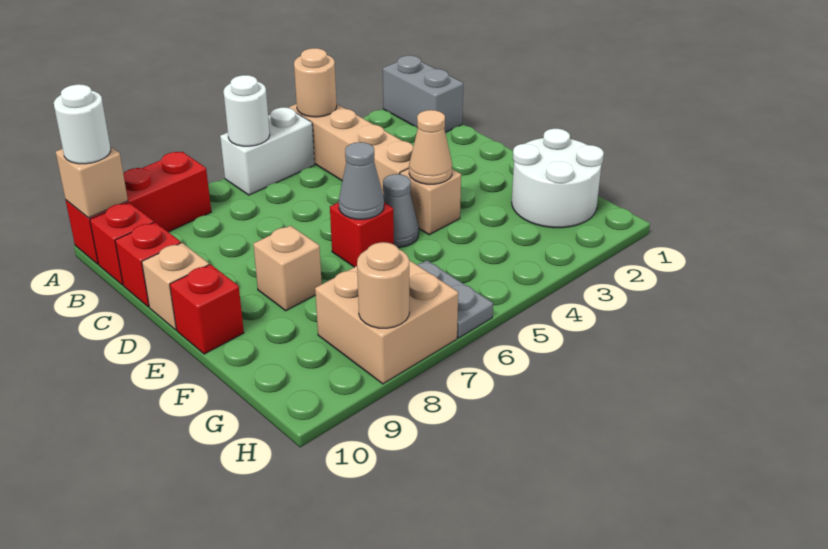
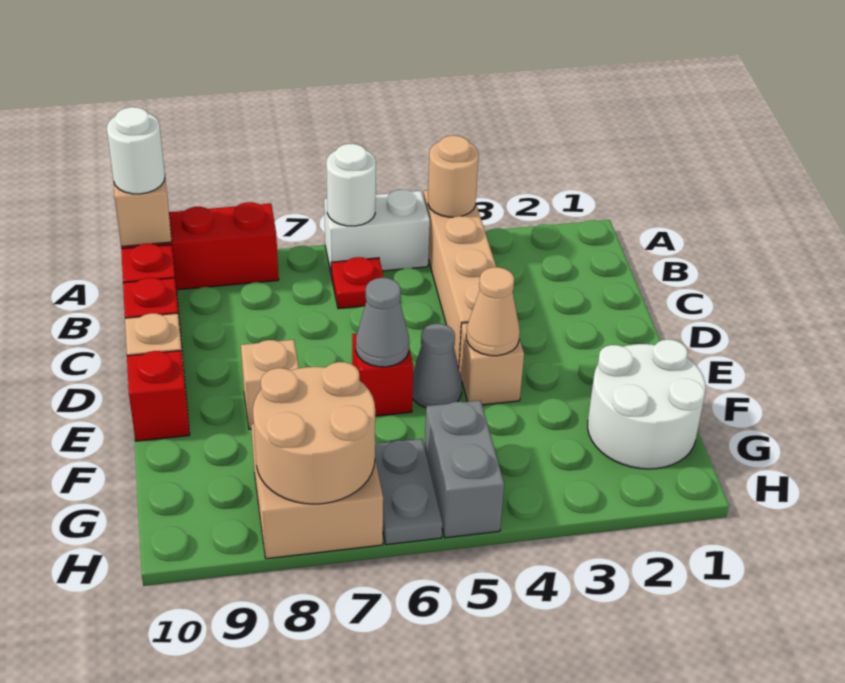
grey brick A1:B1 level 1 -> grey brick G5:H5 level 1
none -> red plate B6 level 1
tan round brick H8 level 2 -> tan round brick G7:H8 level 2

